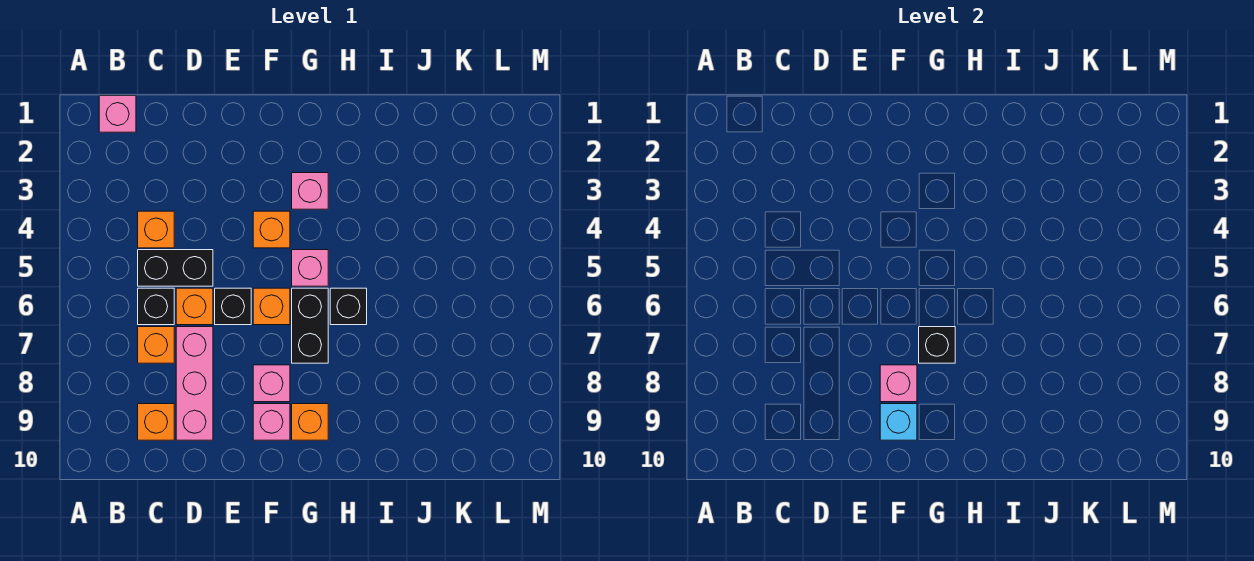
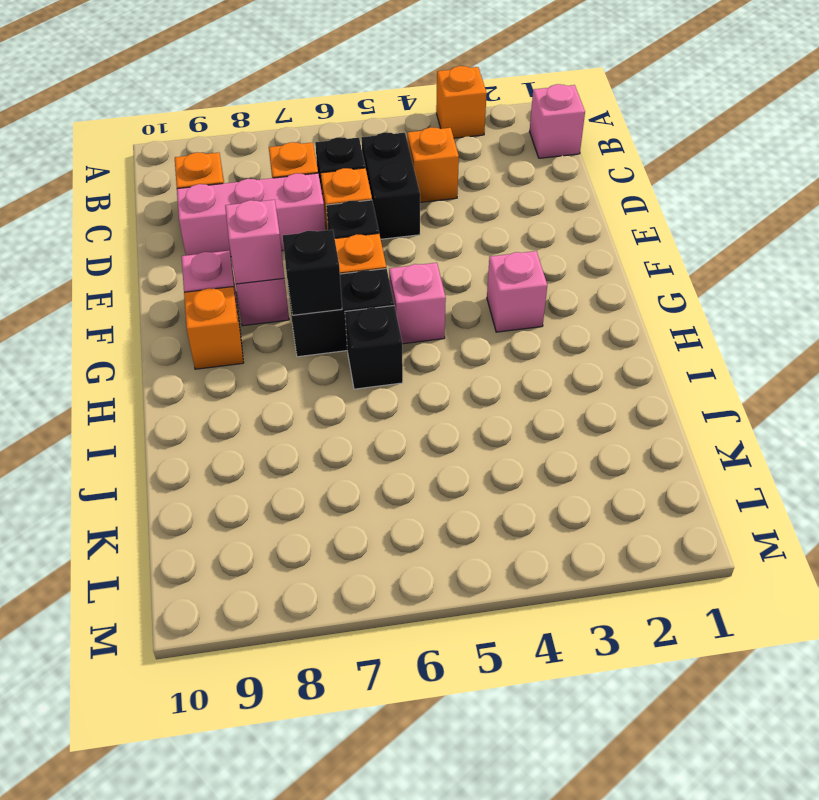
orange brick F4 level 1 -> orange brick A3 level 1
cyan brick F9 level 2 -> none

